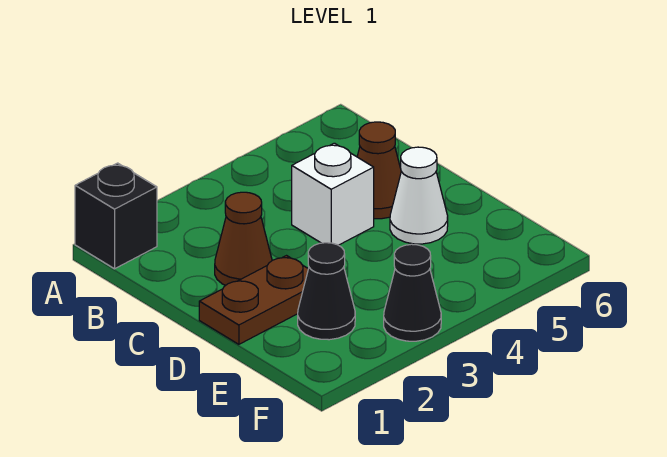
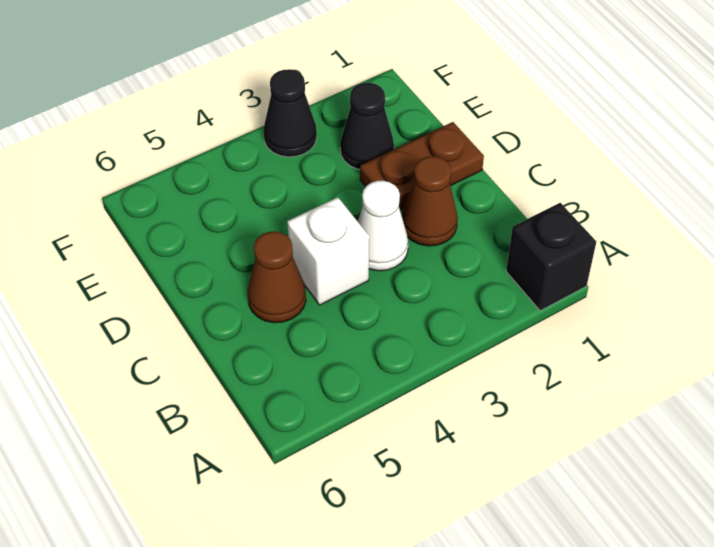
white cone D5 level 1 -> white cone C3 level 1

